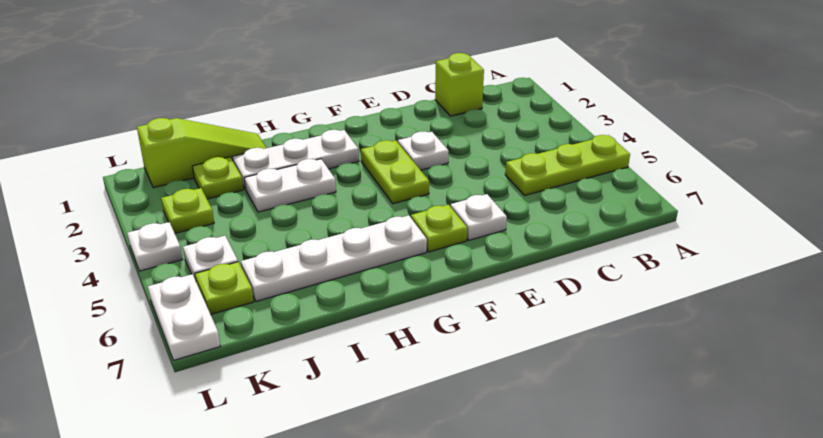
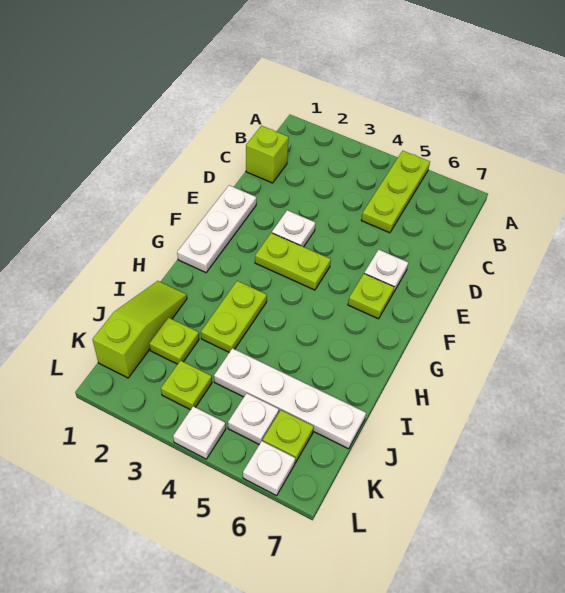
white plate G2:I2 level 1 -> white plate E1:G1 level 1
white plate G6:J6 level 1 -> white plate J4:J7 level 1
white plate H3:I3 level 1 -> lime plate H3:I3 level 1
white plate L6:L7 level 1 -> white plate L6 level 1

